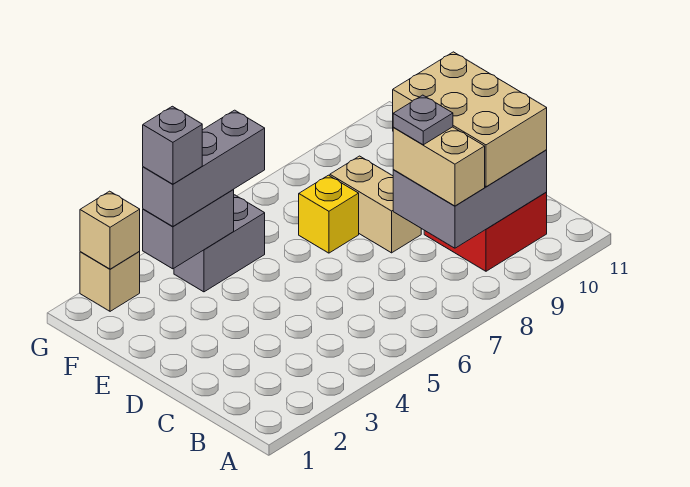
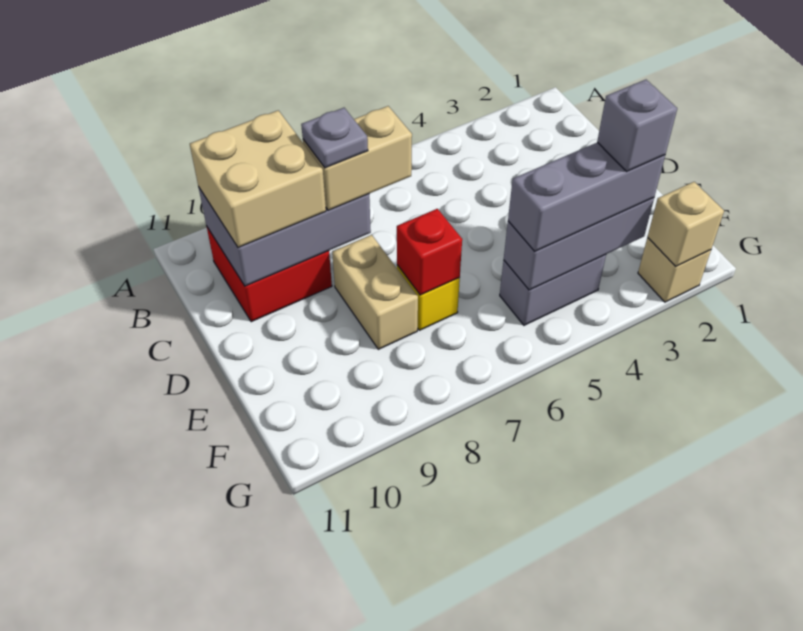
tan brick B8:C8 level 3 -> tan brick C7:C8 level 3
tan brick B9:D10 level 3 -> tan brick B9:C10 level 3
none -> red brick E7 level 2
grey brick F3:F4 level 2 -> grey brick F3:F5 level 2

